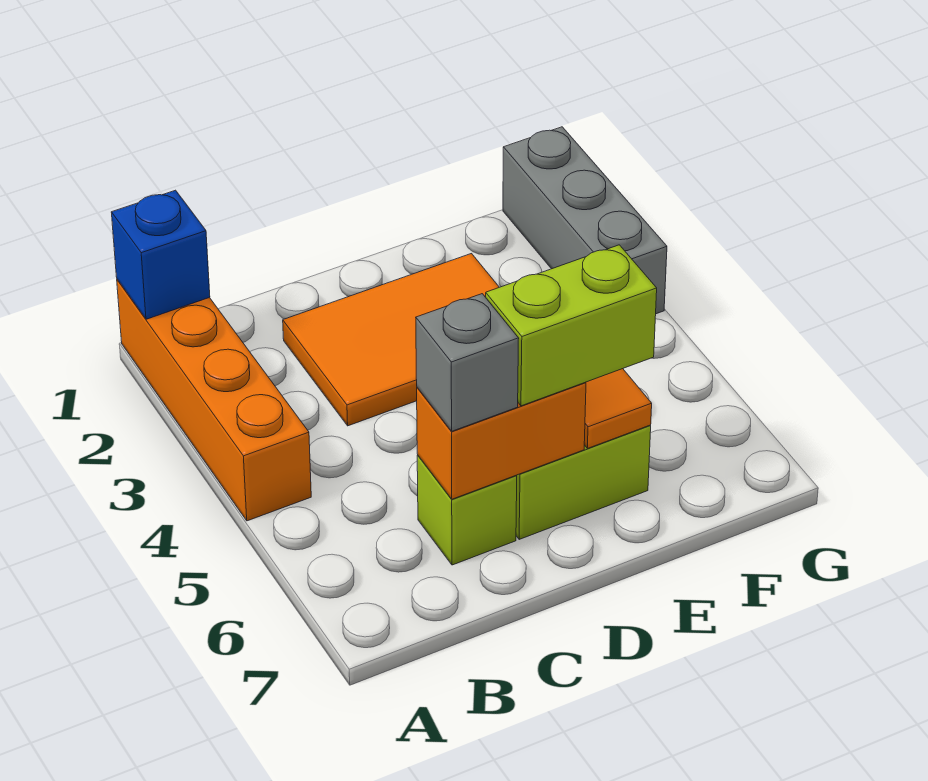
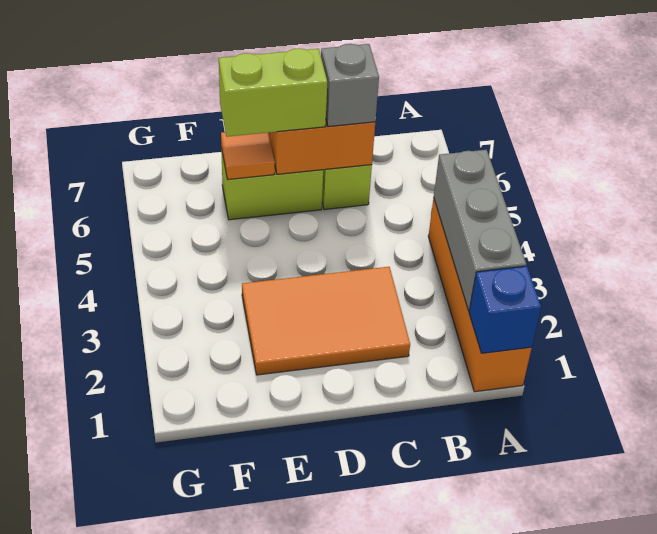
grey brick G1:G3 level 1 -> grey brick A2:A4 level 2

